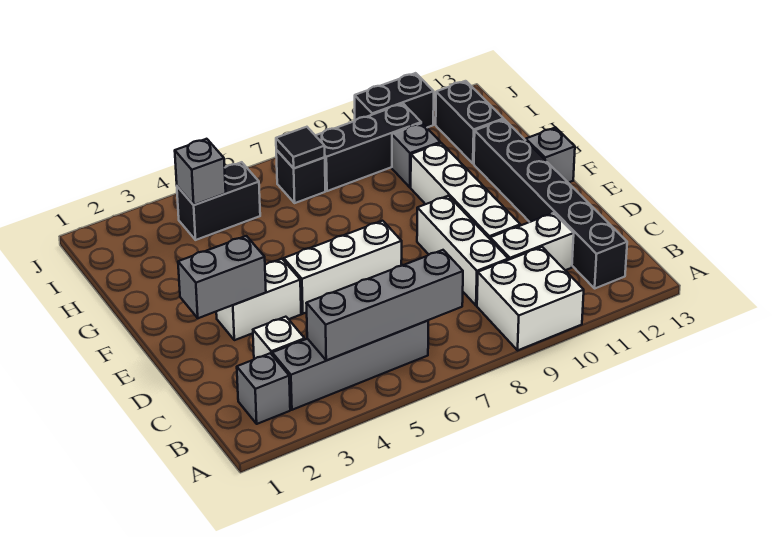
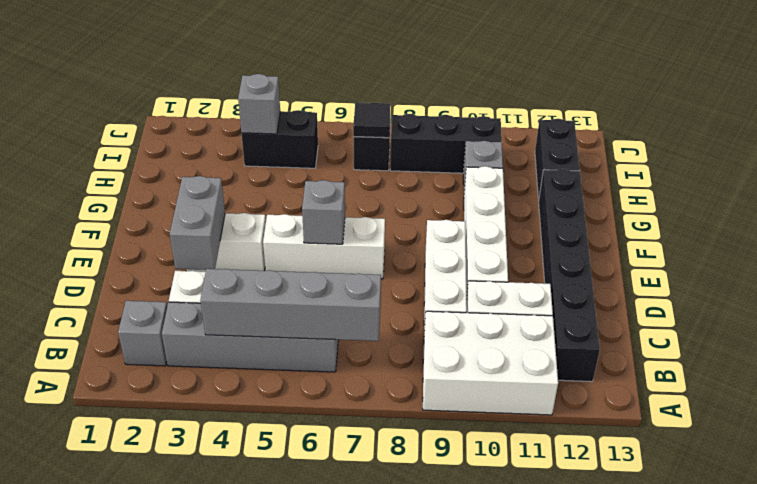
white brick A9:B10 level 1 -> white brick A9:B11 level 1
grey brick E2:E3 level 2 -> grey brick D3:E3 level 2
grey brick F13 level 1 -> grey brick E6 level 2
black brick J10:J11 level 1 -> none

